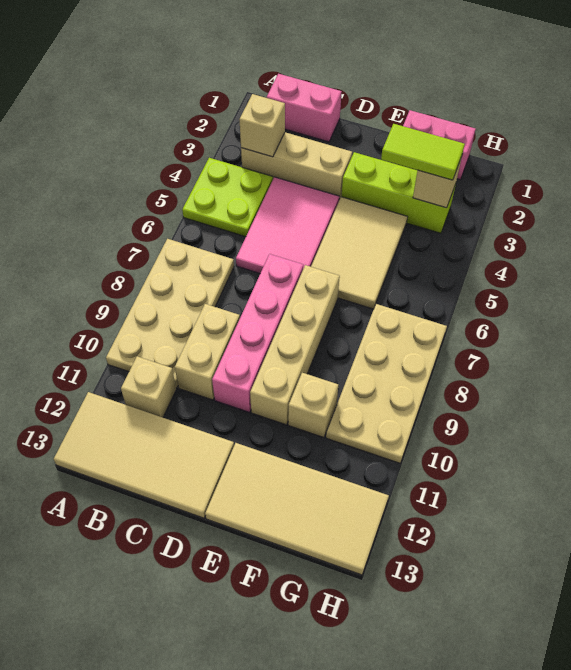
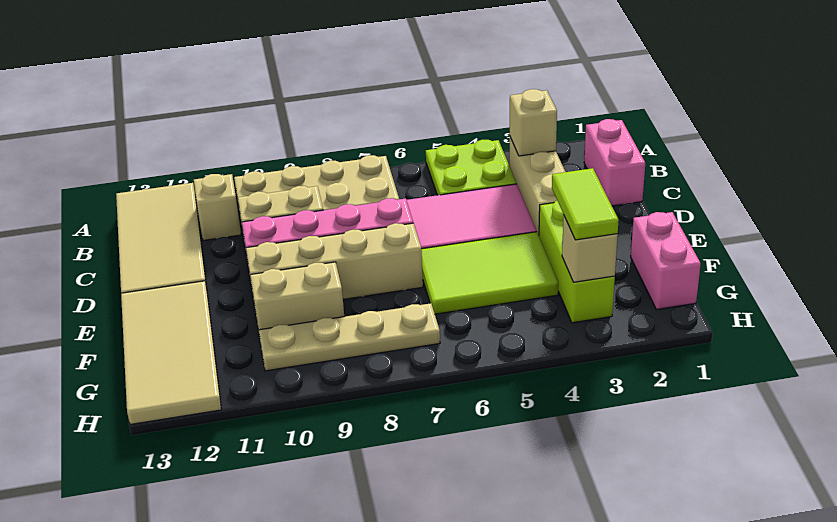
tan tile E4:F6 level 1 -> lime tile E4:F6 level 1
tan brick F10 level 1 -> tan brick F9:F10 level 1
tan plate G7:H10 level 1 -> tan plate G7:G10 level 1

